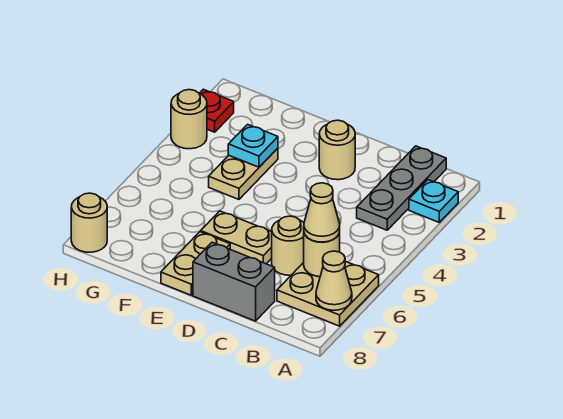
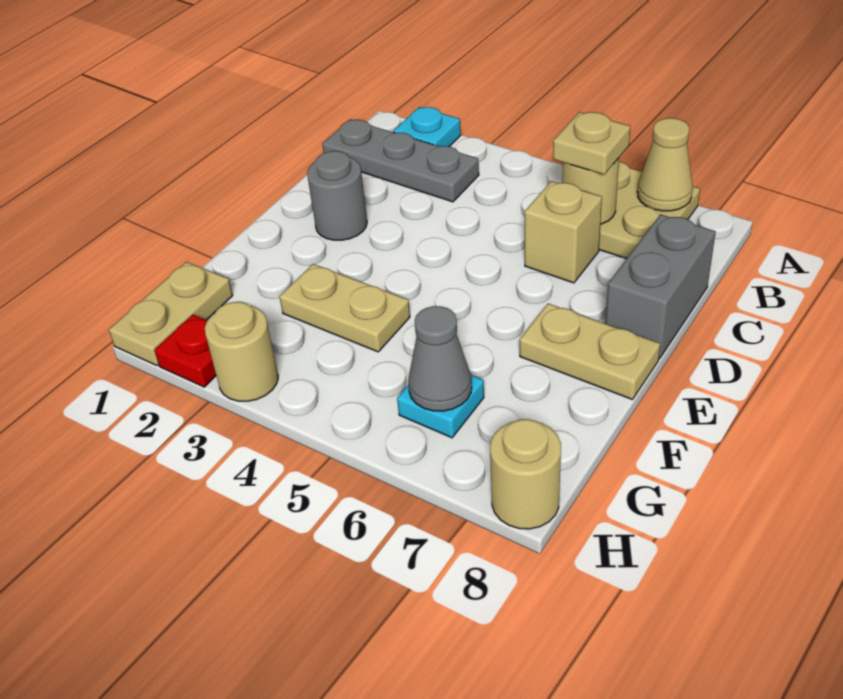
tan cone B6 level 3 -> tan plate B6 level 3
tan round brick C6 level 1 -> tan brick C6 level 1
tan round brick D2 level 1 -> grey round brick D2 level 1
tan plate D6:E6 level 1 -> tan plate G1:H1 level 1
cyan plate F3 level 2 -> cyan plate G6 level 1
none -> grey cone G6 level 2

